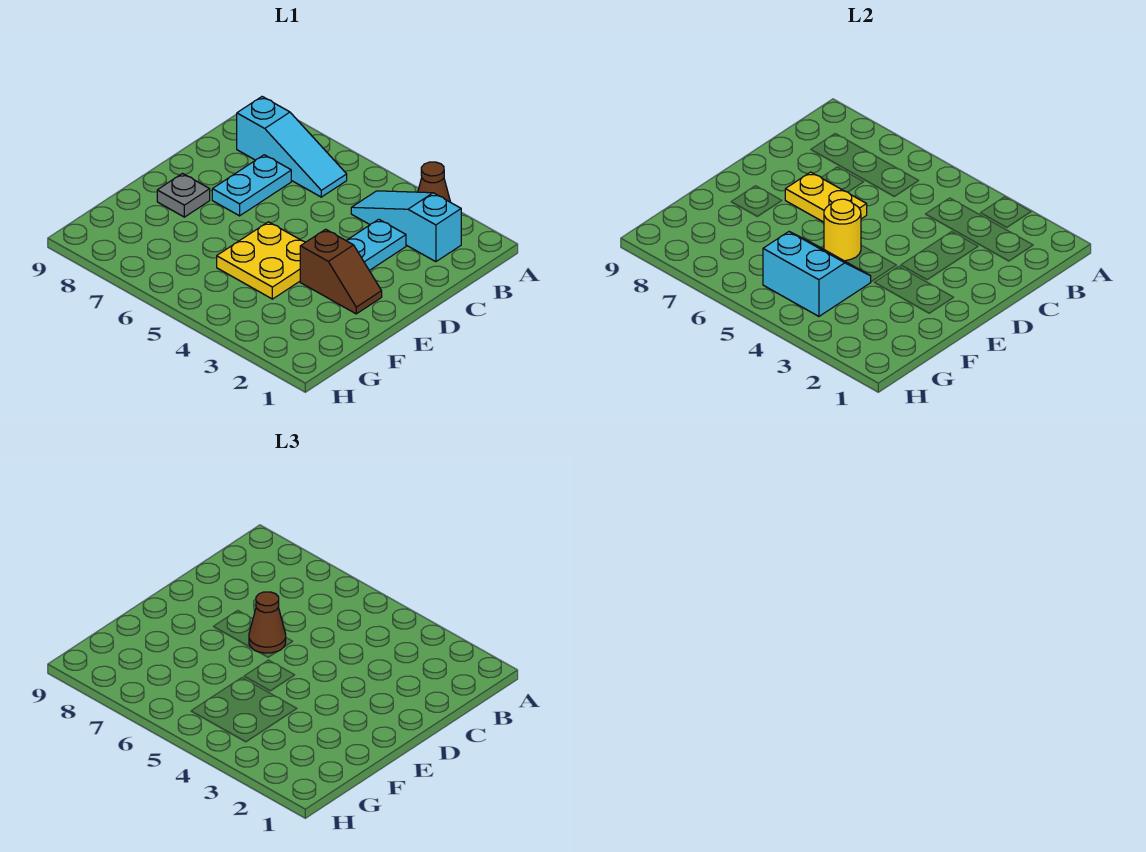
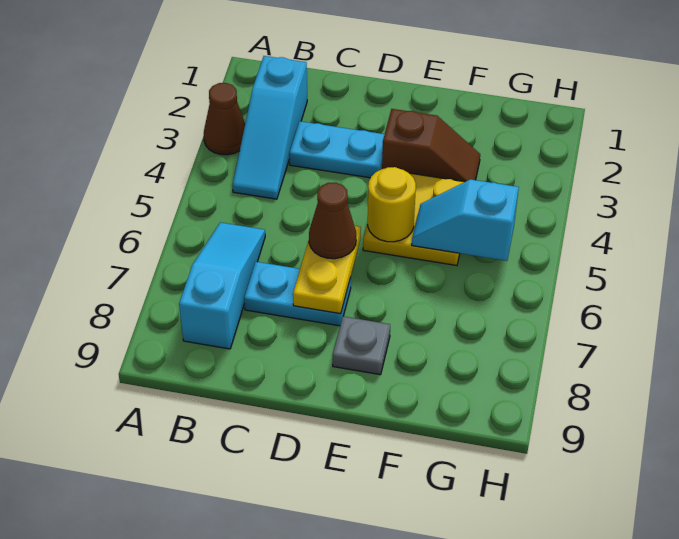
brown slope E2:E3 level 1 top 3 -> brown slope E3:F3 level 1 top E
cyan slope F4:G5 level 2 top G -> cyan slope F5:G5 level 2 top G

